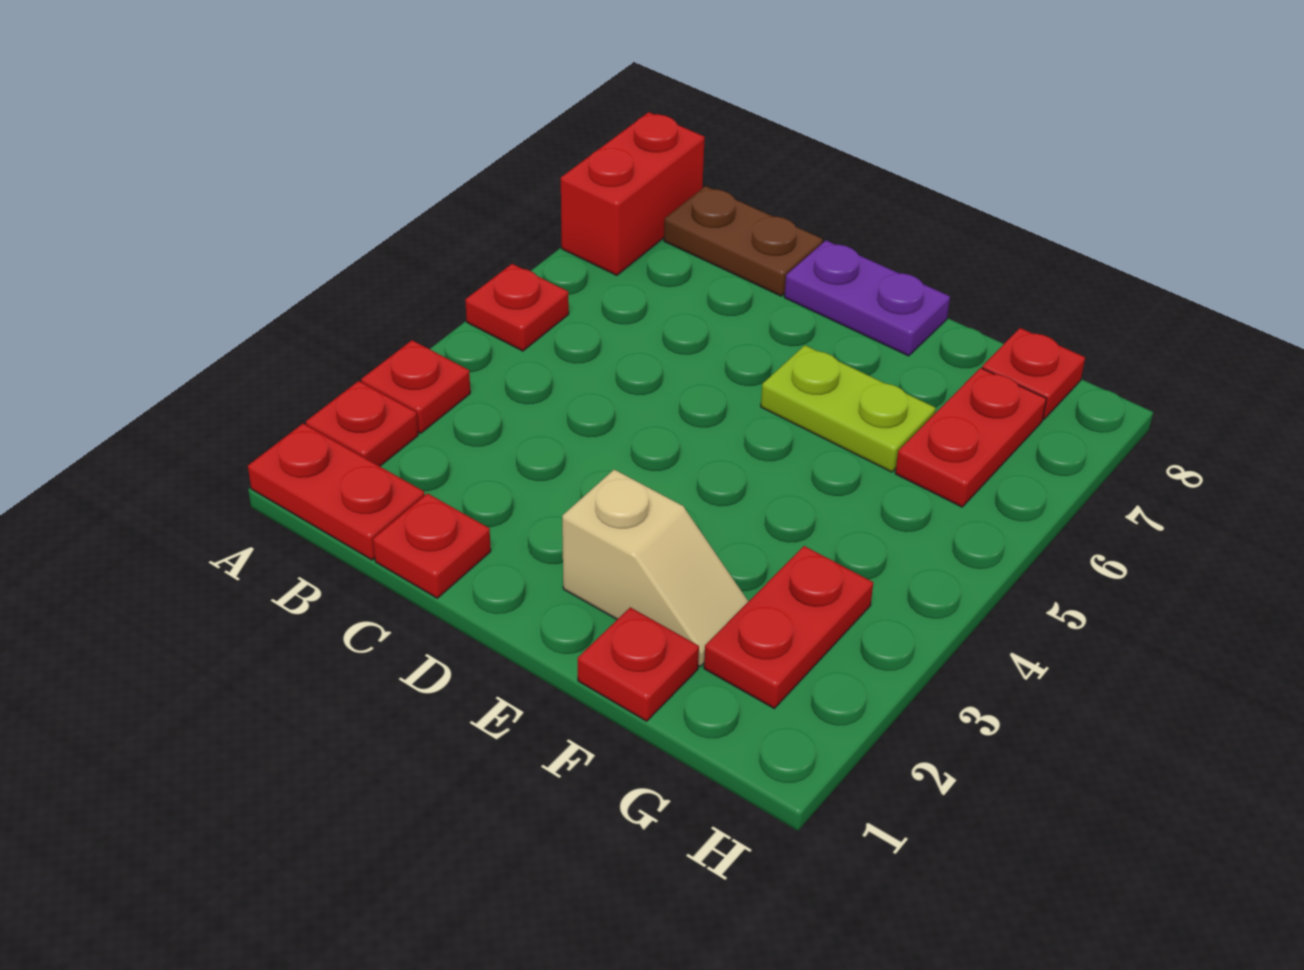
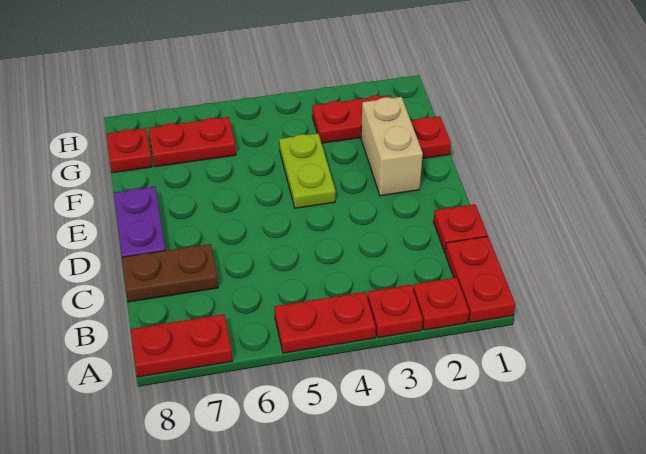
red plate A5 level 1 -> red plate A4:A5 level 1
red brick A7:A8 level 1 -> red plate A7:A8 level 1
brown plate B8:C8 level 1 -> brown plate C7:C8 level 1
tan slope E2:F2 level 1 top E -> tan brick E2:F2 level 1
lime plate E6:F6 level 1 -> lime plate E4:F4 level 1

